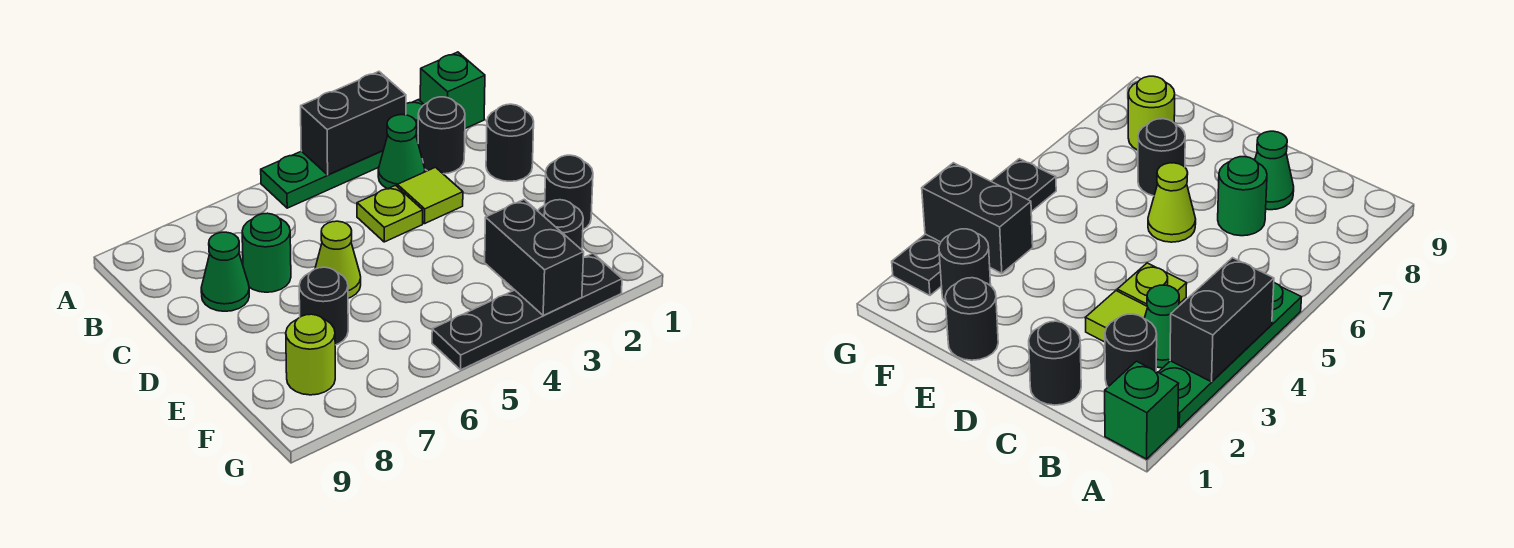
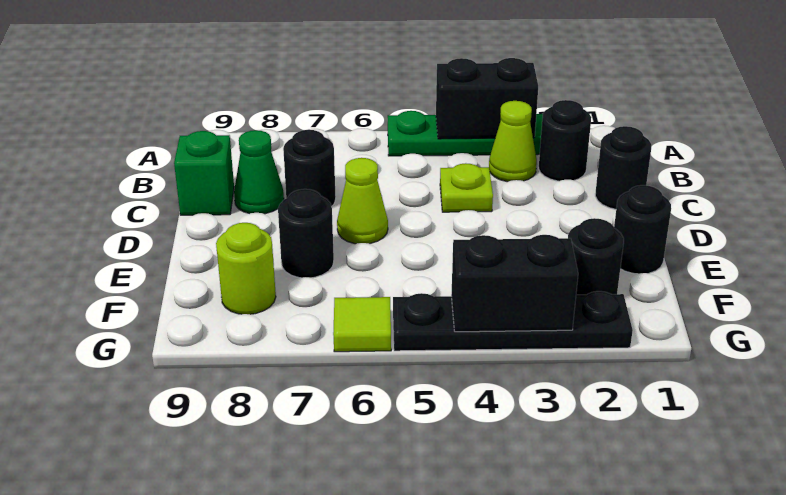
green brick A1 level 1 -> green brick C9 level 1
green cone B3 level 1 -> lime cone B3 level 1
lime tile C3 level 1 -> lime tile G6 level 1
green round brick C7 level 1 -> black round brick C7 level 1
black brick F3:G3 level 2 -> black brick G3:G4 level 2

